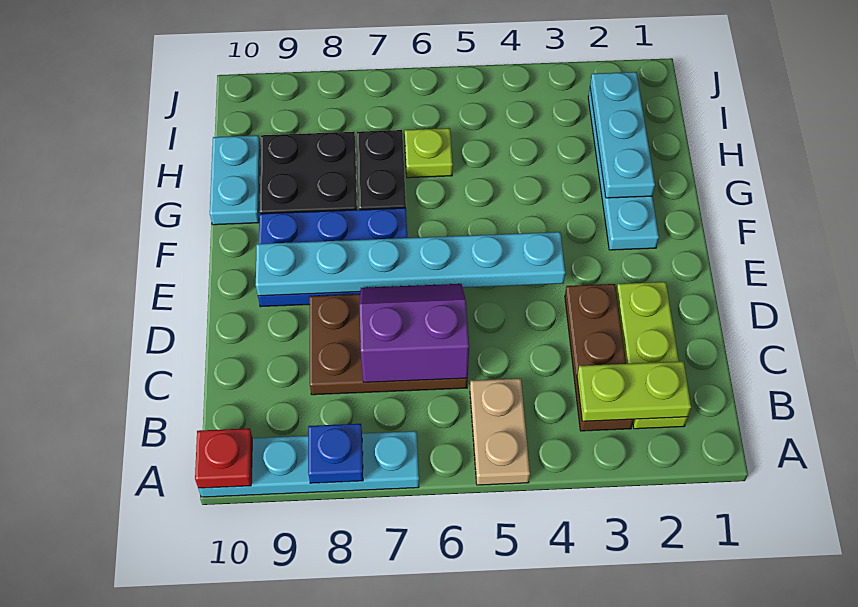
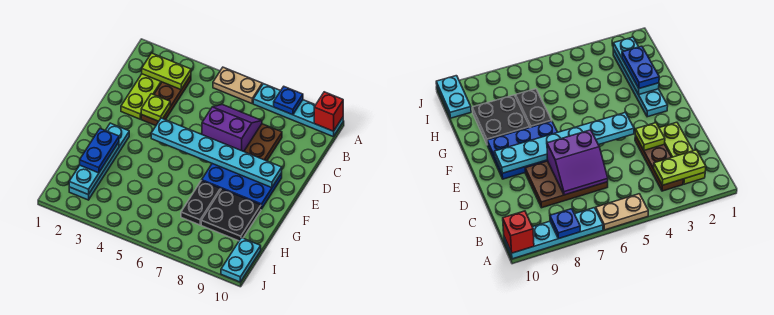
tan plate A5:B5 level 1 -> tan plate A5:A6 level 1
red plate A10 level 2 -> red brick A10 level 2
purple slope C6:D7 level 2 top C -> purple slope C6:D7 level 2 top D
none -> blue plate G2:H2 level 3
cyan plate G10:H10 level 1 -> cyan plate I10:J10 level 1
lime plate H6 level 1 -> lime plate D3 level 2

